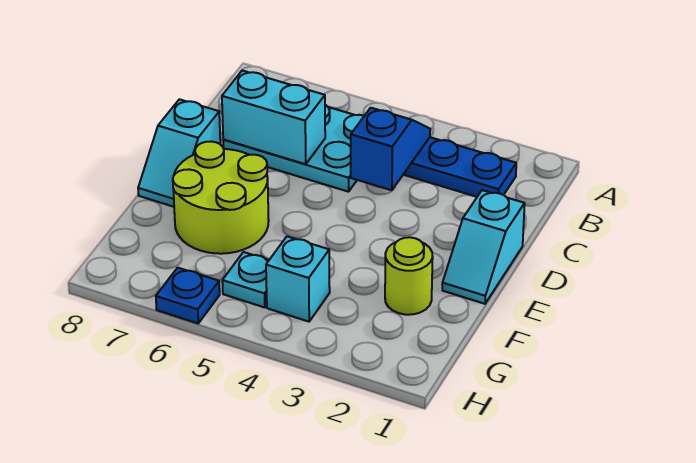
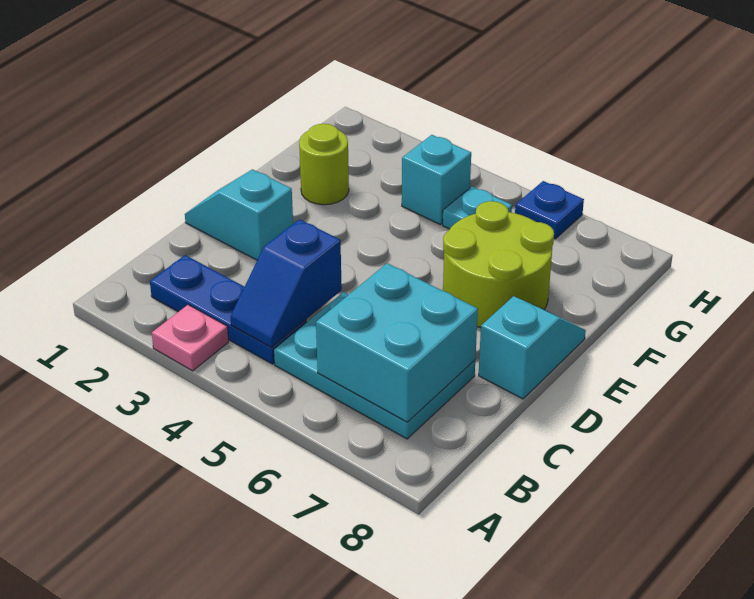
none -> pink plate A3 level 1
cyan brick C6:C7 level 2 -> cyan brick B6:C7 level 2
cyan slope D1:E1 level 1 top D -> cyan slope D1:D2 level 1 top 2

